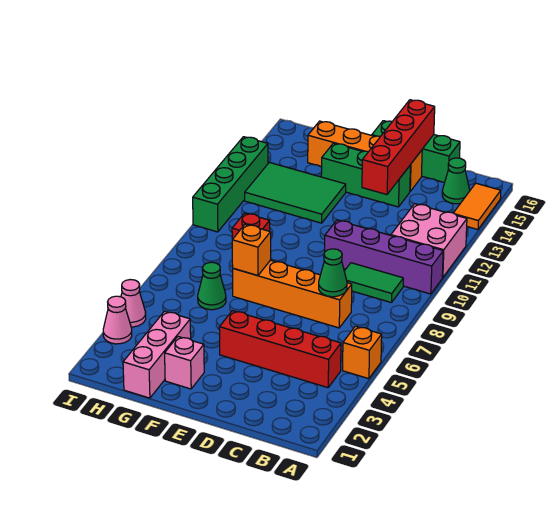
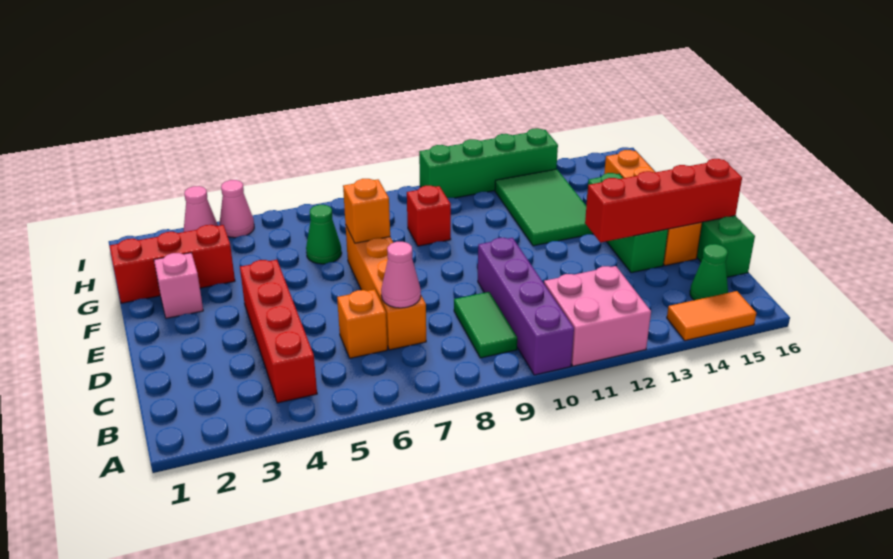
orange brick A5 level 1 -> orange brick C6 level 1
green cone C7 level 2 -> pink cone C7 level 2
pink brick G1:G3 level 1 -> red brick G1:G3 level 1

